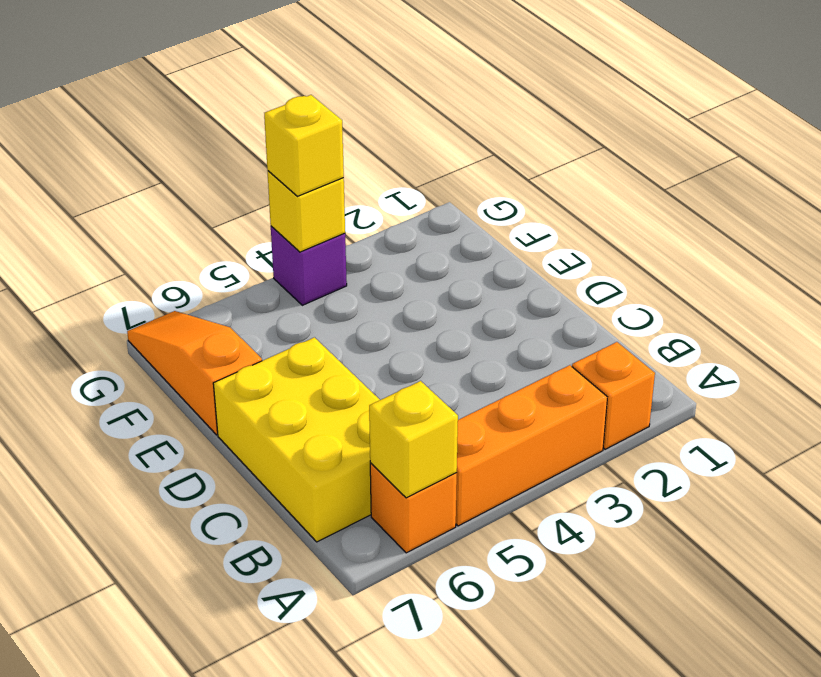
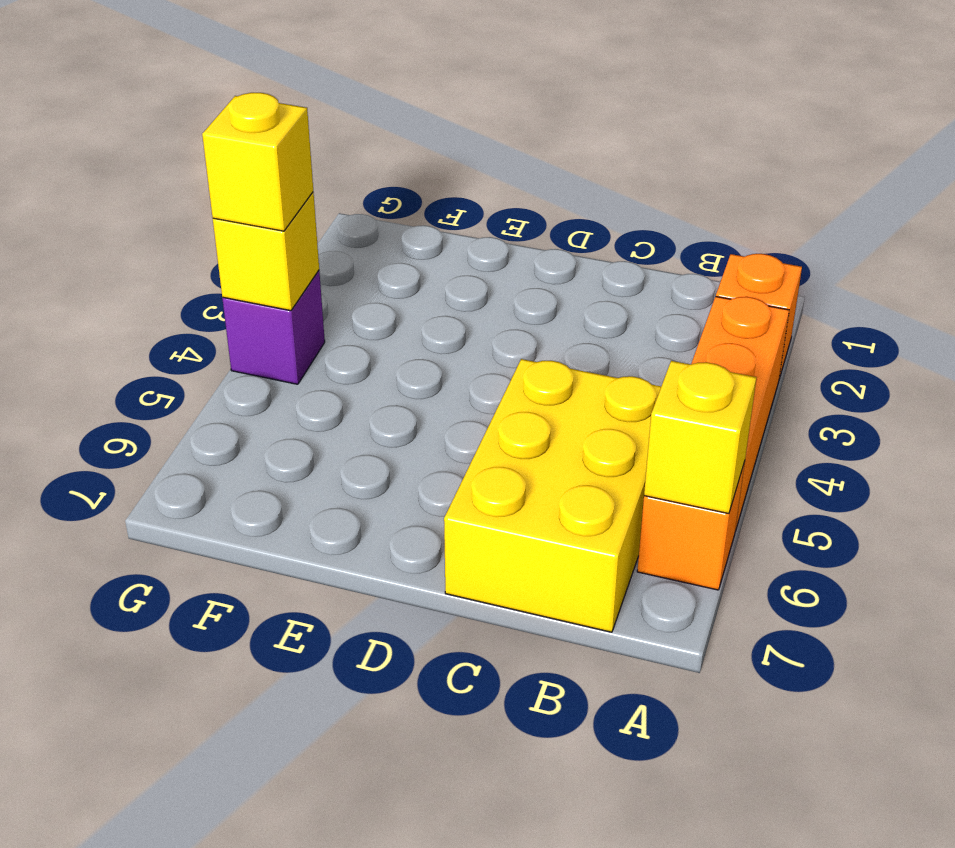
yellow brick B6:D7 level 1 -> yellow brick B5:C7 level 1
orange slope E7:G7 level 1 top E -> none

